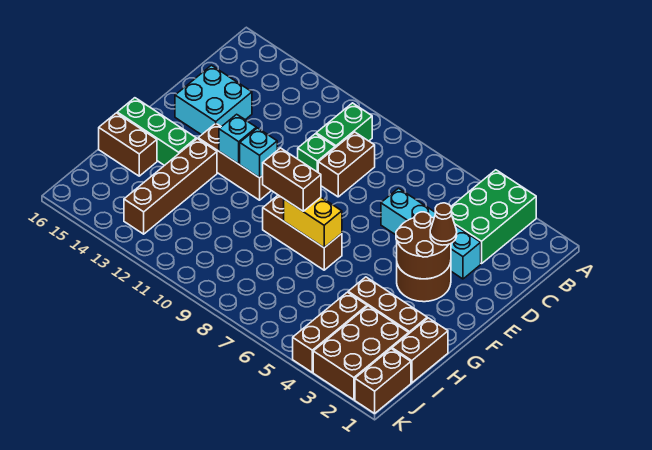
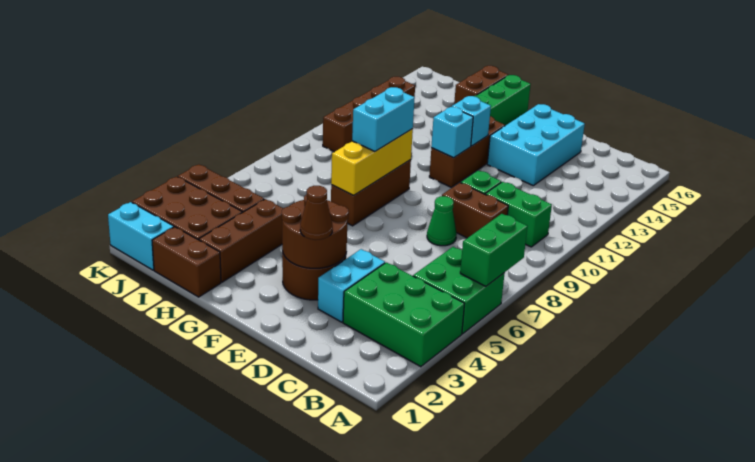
none -> green brick A5:B6 level 1
none -> green brick A6:A7 level 2
cyan brick D3:D6 level 1 -> cyan brick D3:D4 level 1
none -> green cone D8 level 1
cyan brick D14:E15 level 1 -> cyan brick D13:E15 level 1
yellow brick G7:G8 level 2 -> yellow brick G7:G9 level 2
brown brick G8:G9 level 3 -> cyan brick G8:G9 level 3
brown brick G13:J13 level 1 -> brown brick J10:J13 level 1
brown brick J1:K1 level 1 -> cyan brick J1:K1 level 1

